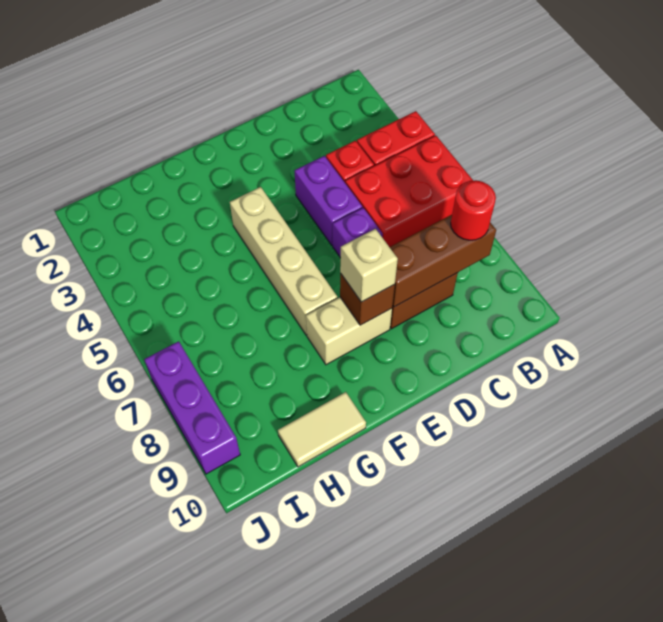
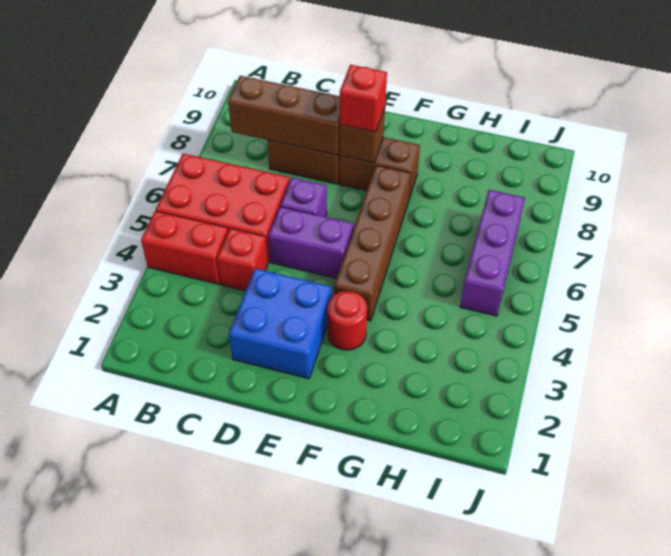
red round brick B8 level 3 -> red round brick F3 level 1
none -> blue brick D2:E3 level 1
purple brick D4:D5 level 1 -> purple brick D5:E5 level 1
tan brick E8:F8 level 1 -> brown brick E8:F8 level 1
tan brick E8 level 3 -> red brick E8 level 3
tan brick F4:F7 level 1 -> brown brick F4:F7 level 1
tan tile G10:H10 level 1 -> none
purple brick J7:J9 level 1 -> purple brick I5:I7 level 1

